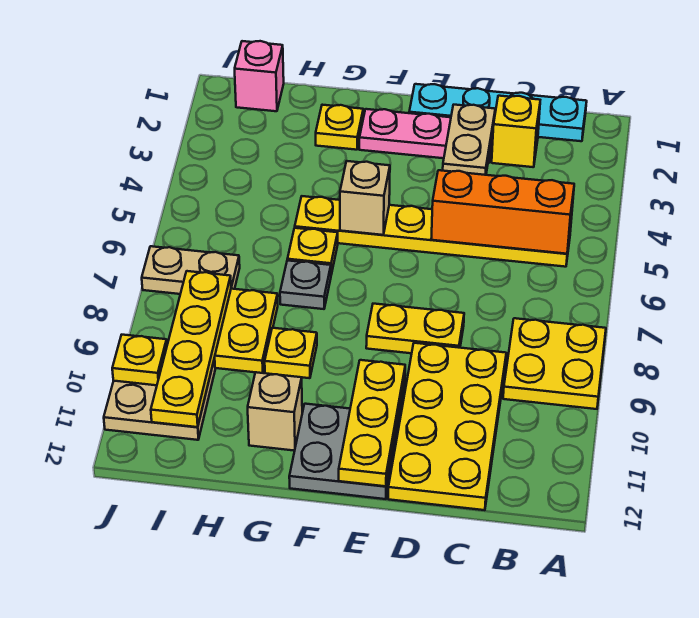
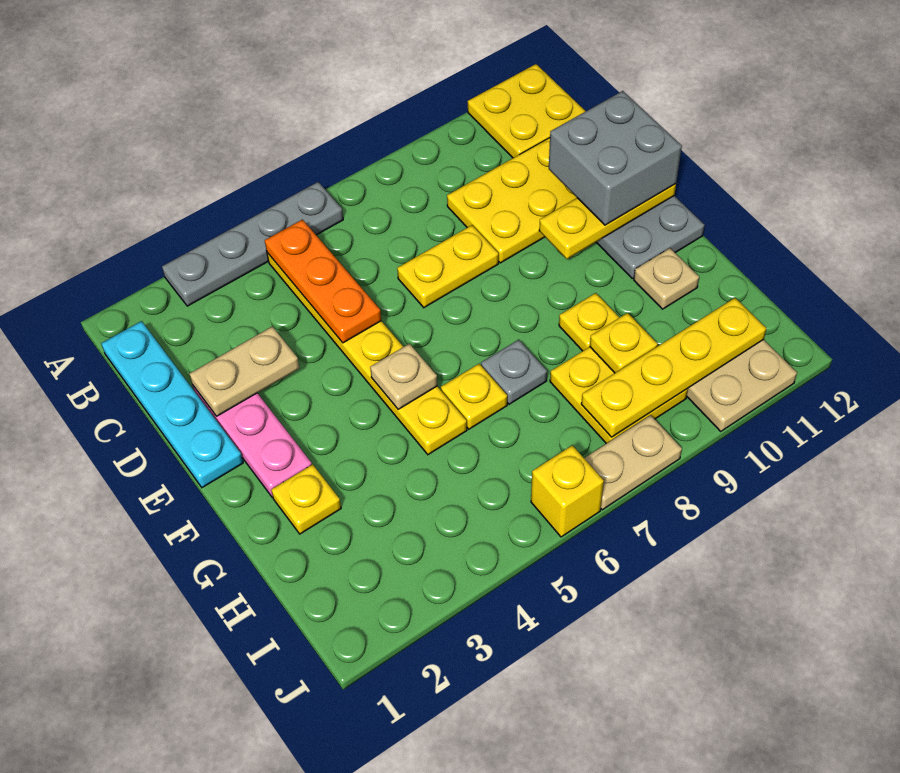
none -> grey plate A3:A6 level 1
yellow plate A8:B9 level 1 -> yellow plate A11:B12 level 1
orange brick B5:D5 level 2 -> orange plate B5:D5 level 2
yellow brick C2 level 1 -> yellow brick J6 level 1
yellow plate D8:E8 level 1 -> yellow plate D7:D8 level 1
none -> grey brick D11:E12 level 3
tan brick F5 level 2 -> tan plate F5 level 2
tan brick G11 level 1 -> tan plate G11 level 1
pink brick I1 level 1 -> none
tan plate I7:J7 level 1 -> tan plate J7:J8 level 1
yellow plate J10 level 2 -> yellow plate H9 level 2

